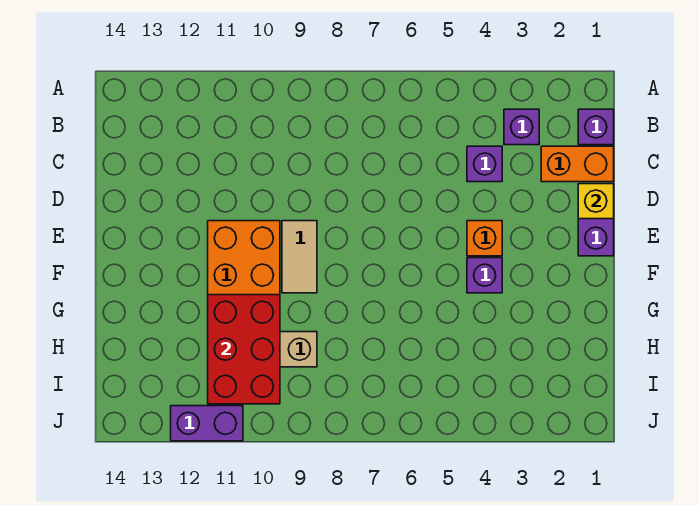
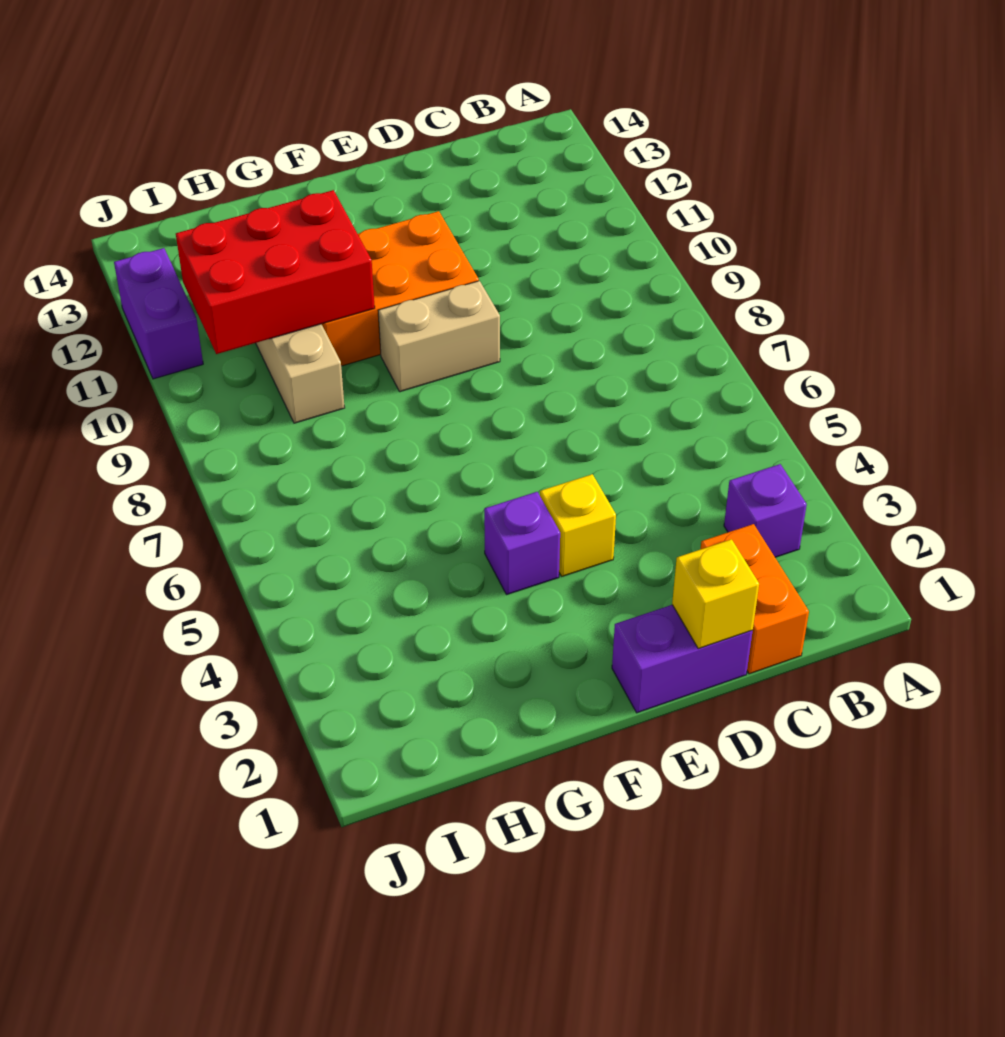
purple brick B1 level 1 -> none
purple brick C4 level 1 -> none
orange brick E4 level 1 -> yellow brick E4 level 1
tan tile E9:F9 level 1 -> tan brick E9:F9 level 1

